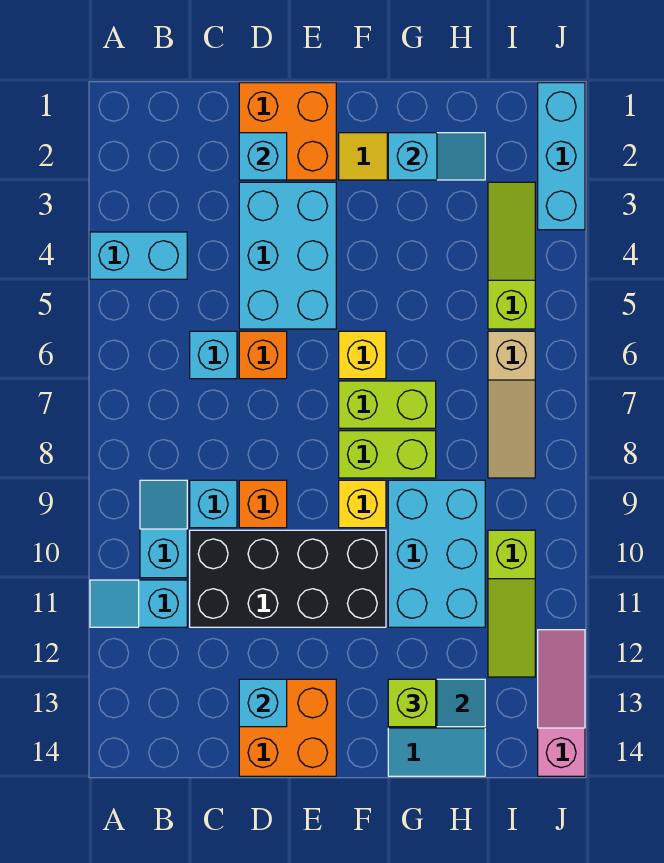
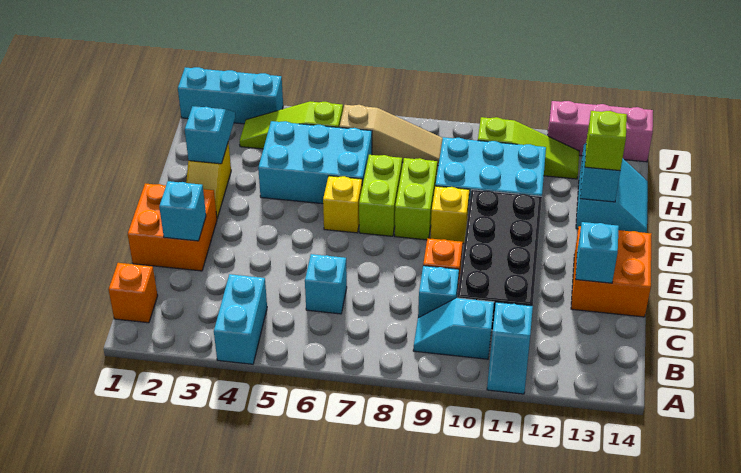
cyan brick D3:E5 level 1 -> cyan brick G4:H6 level 1
orange brick D6 level 1 -> orange brick B1 level 1
pink slope J12:J14 level 1 top 14 -> pink brick J12:J14 level 1

